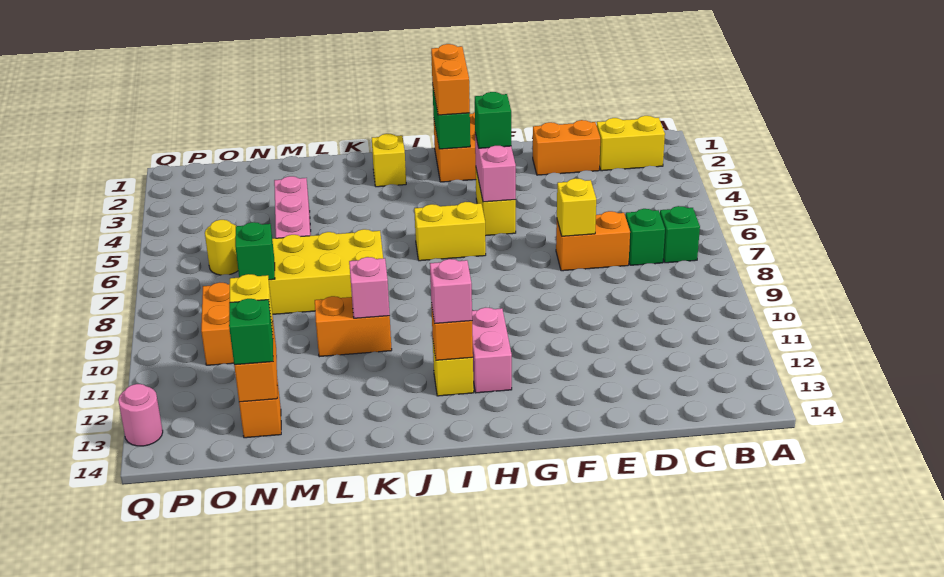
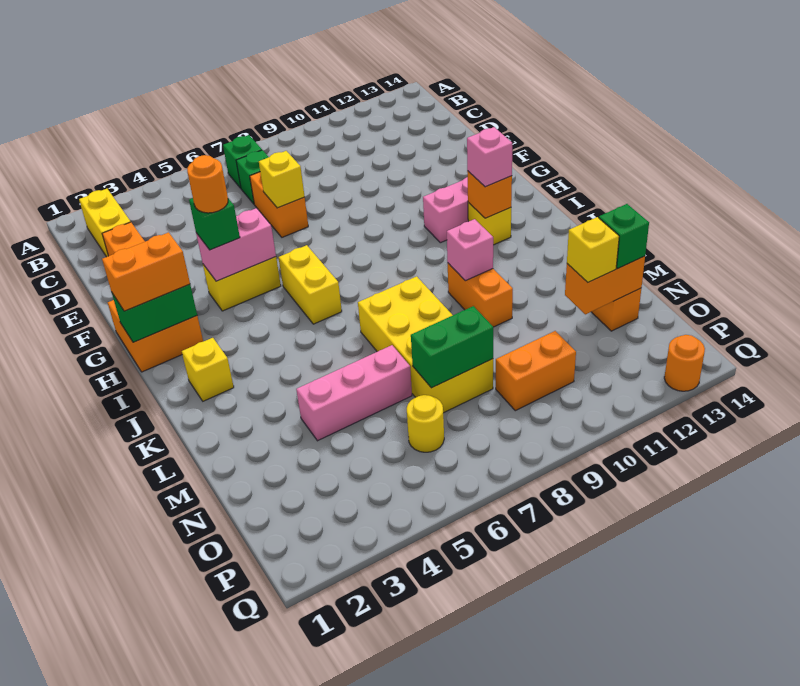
none -> orange round brick G4 level 4
green brick N8 level 2 -> green brick N7:N8 level 2
pink round brick Q13 level 1 -> orange round brick Q13 level 1

